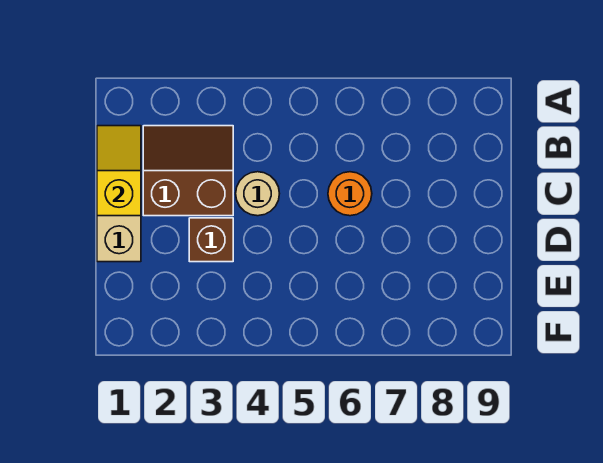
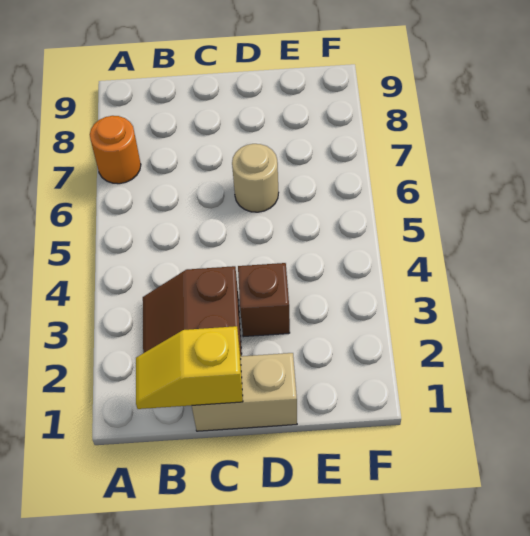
tan round brick C4 level 1 -> tan round brick D6 level 1
orange round brick C6 level 1 -> orange round brick A7 level 1

